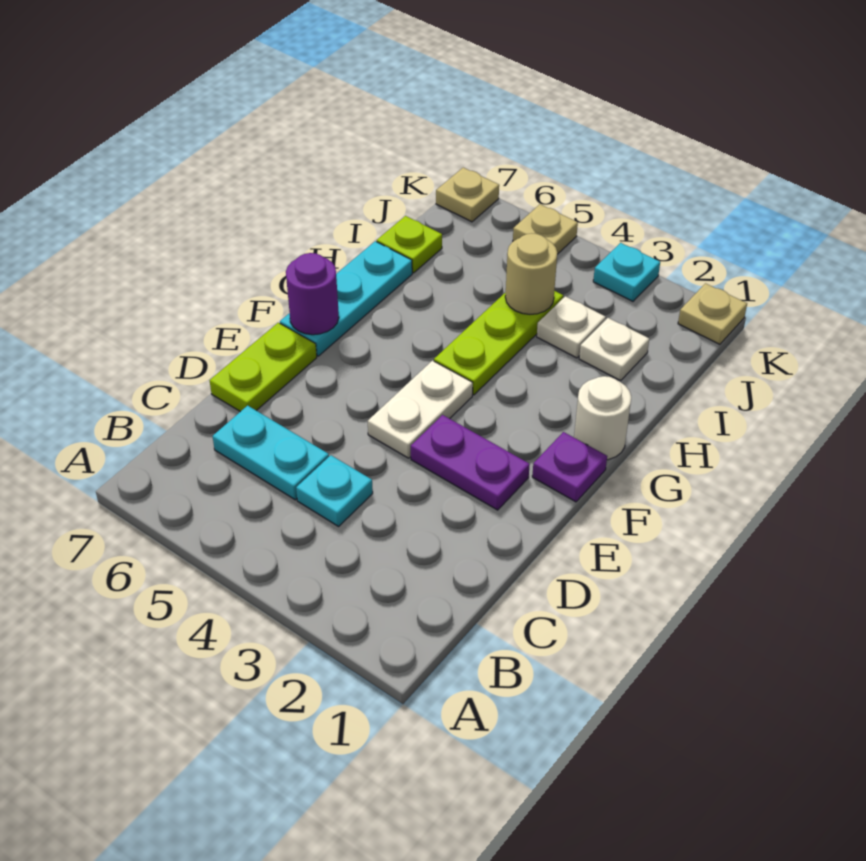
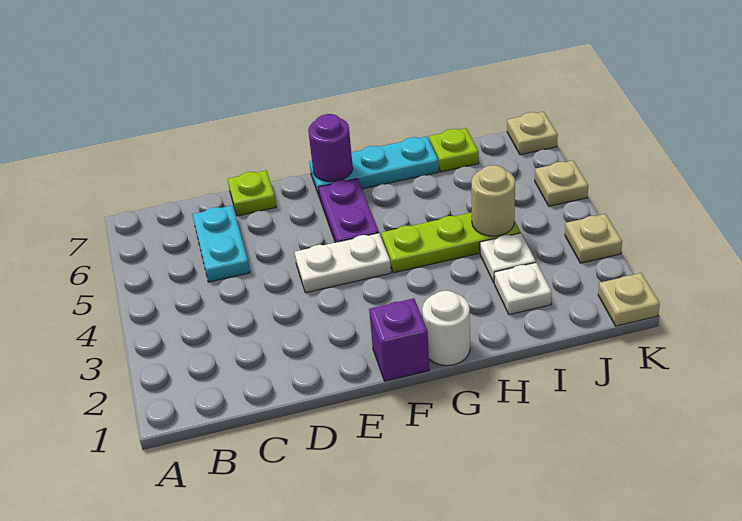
cyan plate C4 level 1 -> none
lime plate D7:E7 level 1 -> lime plate D7 level 1
purple plate E2:E3 level 1 -> purple plate F5:F6 level 1
purple plate F1 level 1 -> purple brick F1 level 1
cyan plate K3 level 1 -> tan plate K3 level 1

